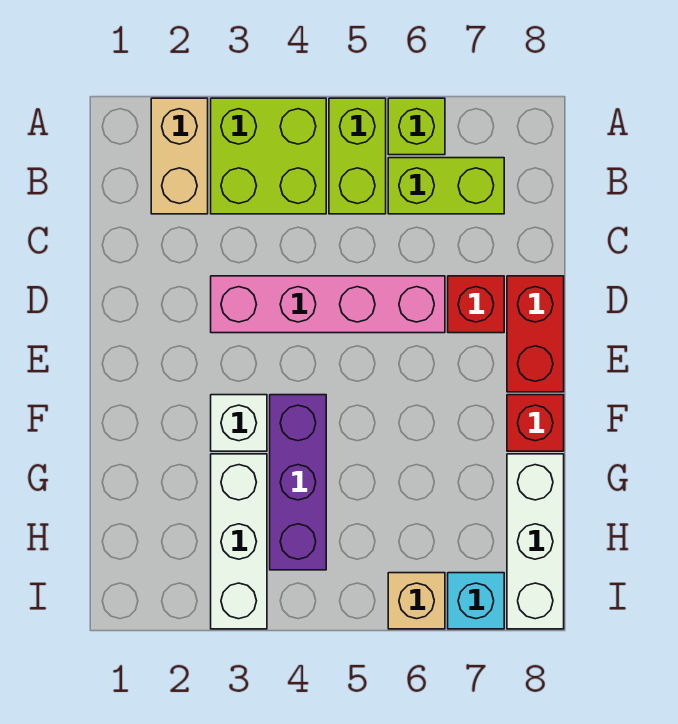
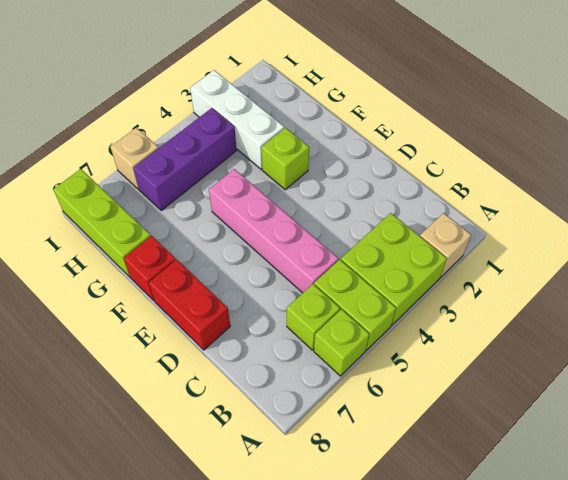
tan brick A2:B2 level 1 -> tan brick A2 level 1
lime brick B6:B7 level 1 -> lime brick B6 level 1
pink brick D3:D6 level 1 -> pink brick C5:F5 level 1
red brick D7 level 1 -> none
white brick F3 level 1 -> lime brick F3 level 1
purple brick F4:H4 level 1 -> purple brick H4:H6 level 1
white brick G8:I8 level 1 -> lime brick G8:I8 level 1
cyan brick I7 level 1 -> none

